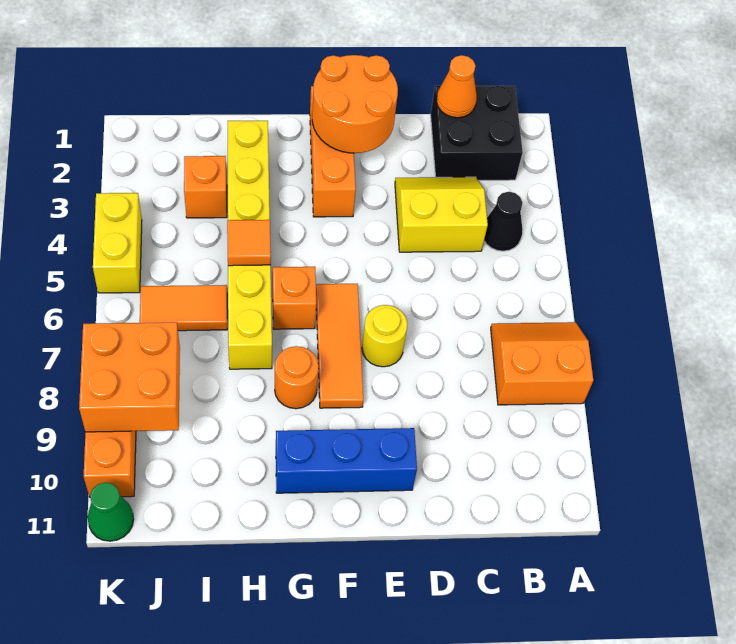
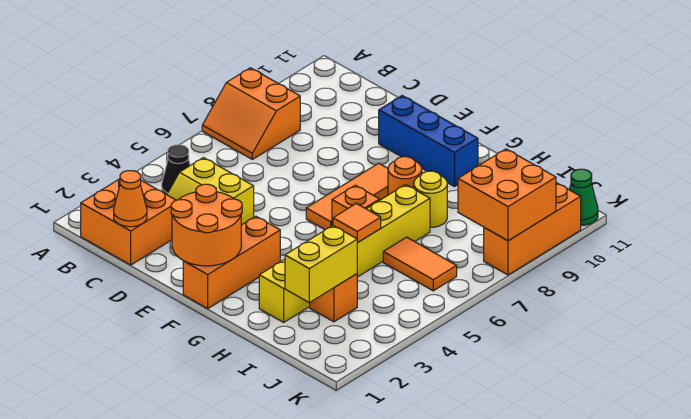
black brick B1:C2 level 1 -> orange brick B1:C2 level 1
yellow round brick E7 level 1 -> yellow round brick H8 level 1
yellow brick K4:K5 level 1 -> yellow brick I2:I3 level 2

